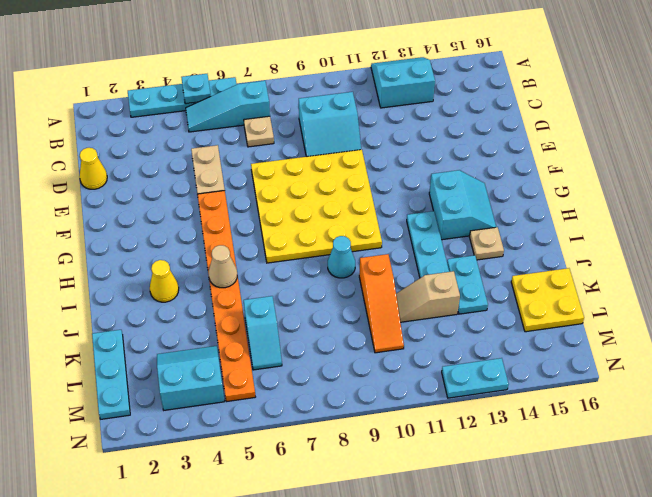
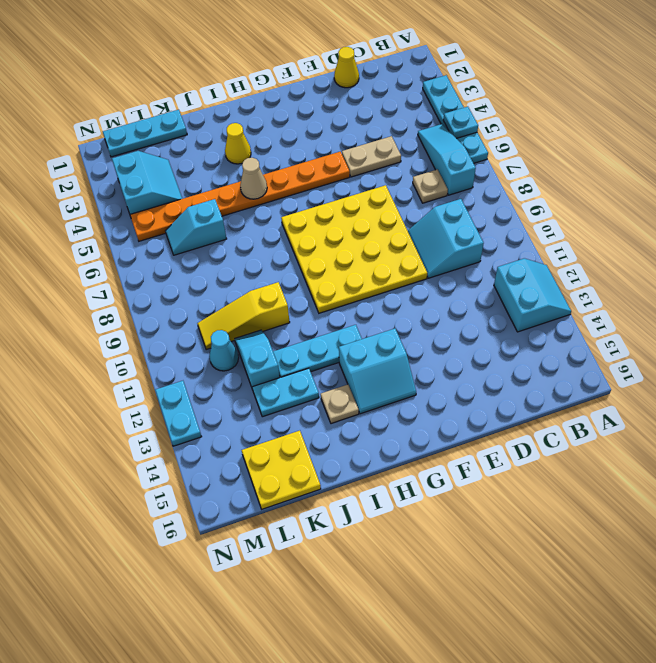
cyan cone I9 level 1 -> cyan cone L11 level 1
orange slope J10:L10 level 1 top J -> yellow slope J10:L10 level 1 top J
tan slope K11:K12 level 1 top 12 -> cyan slope K11:K12 level 1 top 12

